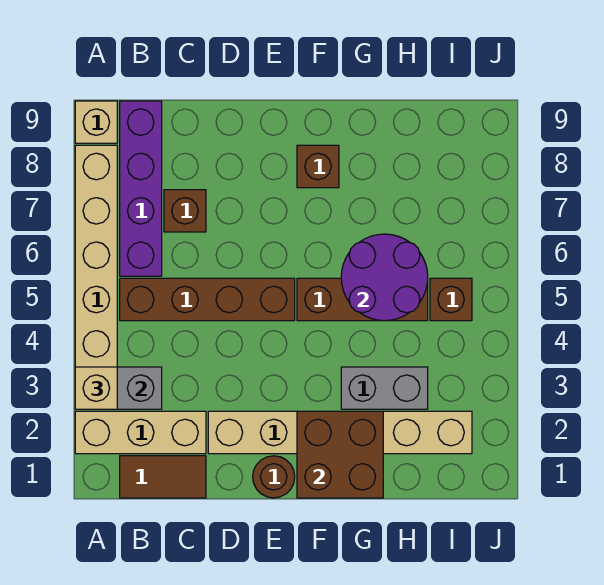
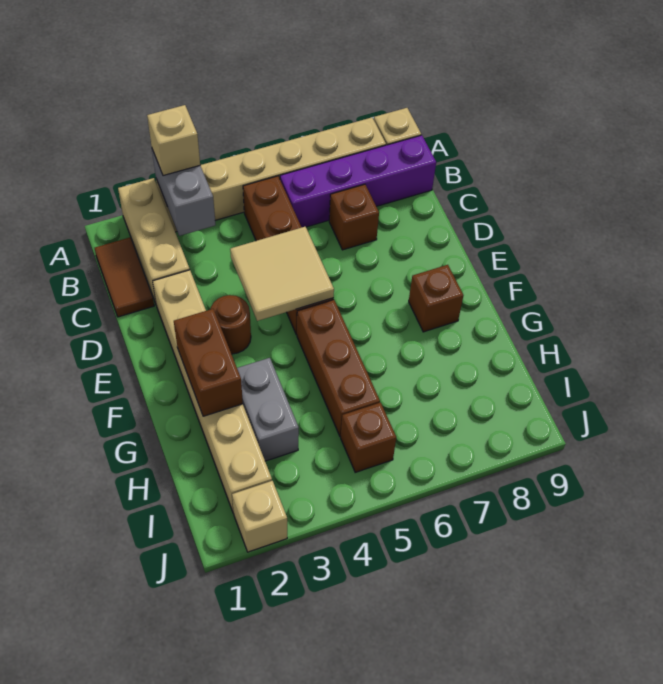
none -> tan tile D4:E5 level 2
brown round brick E1 level 1 -> brown round brick E3 level 1
brown brick F1:G2 level 2 -> brown brick F2:G2 level 2
purple round brick G5:H6 level 2 -> none
none -> tan brick J2 level 1

